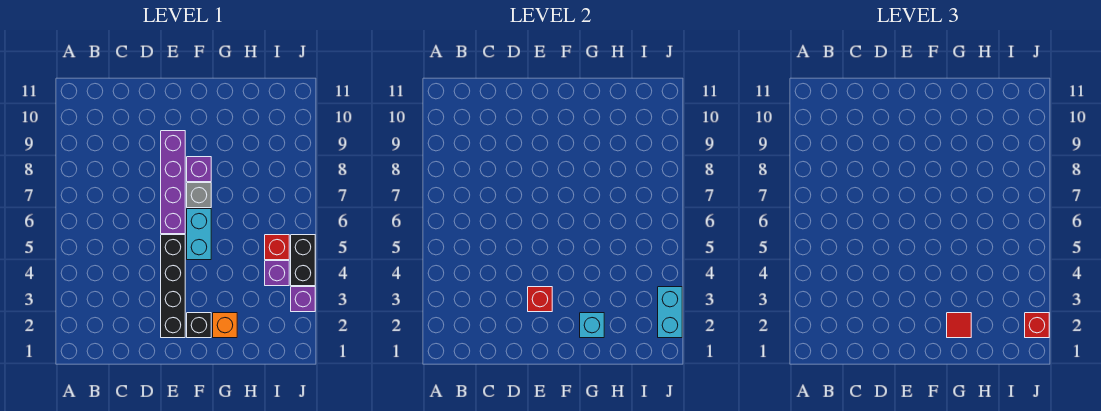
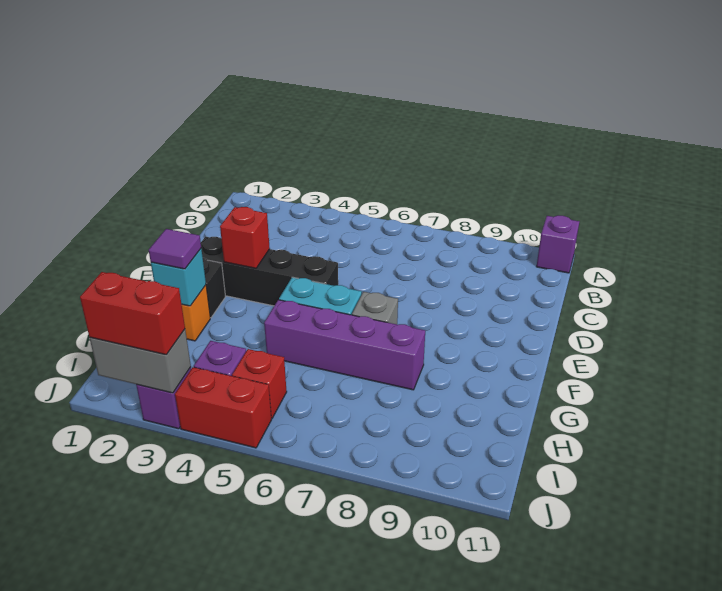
purple brick E6:E9 level 1 -> purple brick G5:G8 level 1
purple brick F8 level 1 -> purple brick A11 level 1
red tile G2 level 3 -> purple tile G2 level 3
cyan brick J2:J3 level 2 -> grey brick J2:J3 level 2
red brick J2 level 3 -> red brick J2:J3 level 3
black brick J4:J5 level 1 -> red brick J4:J5 level 1

